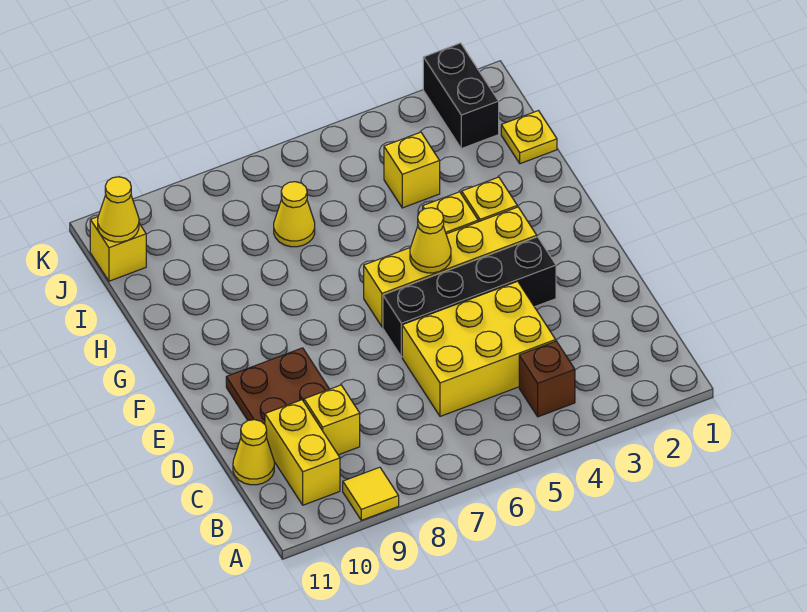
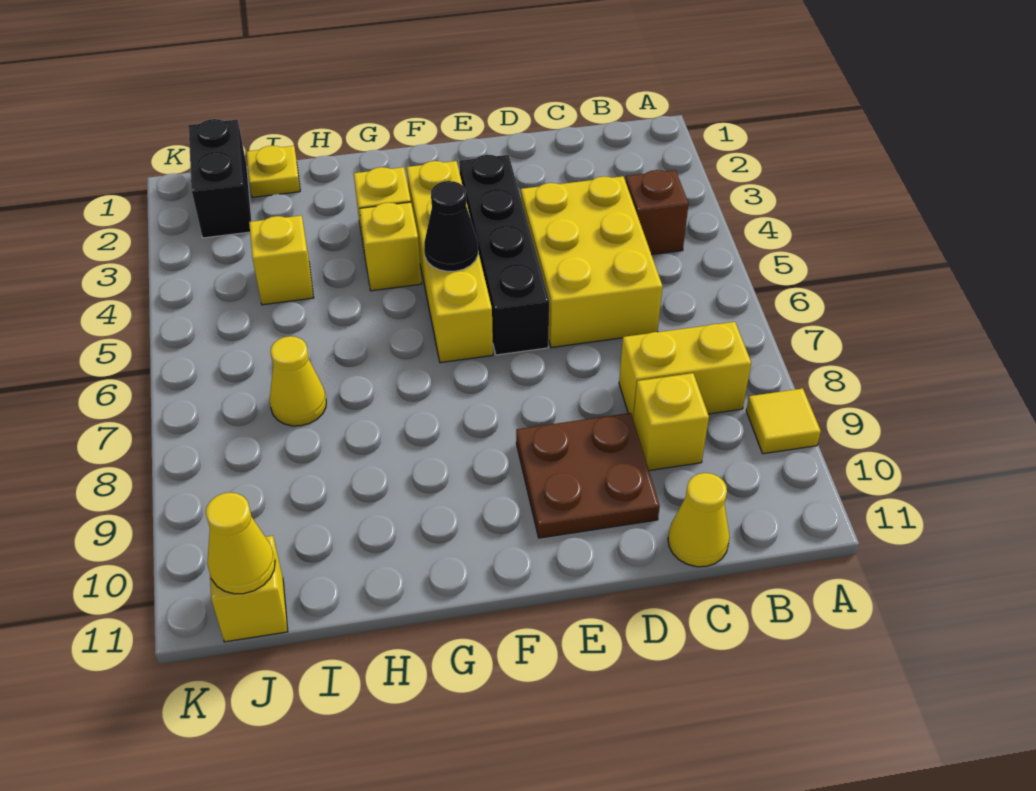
yellow brick B10:C10 level 1 -> yellow brick B8:C8 level 1
yellow cone F5 level 2 -> black cone F5 level 2
black brick J2:K2 level 1 -> black brick J1:J2 level 1

